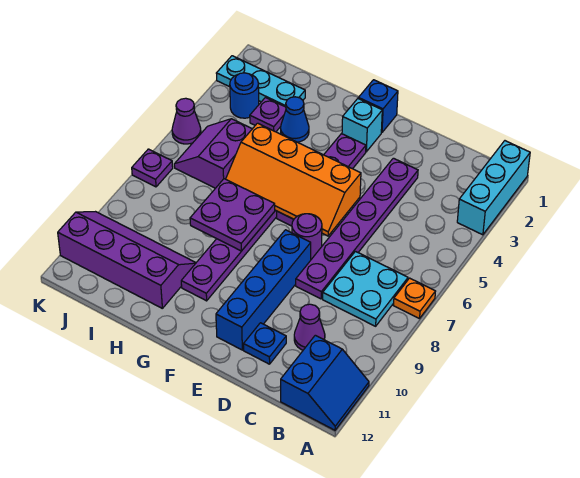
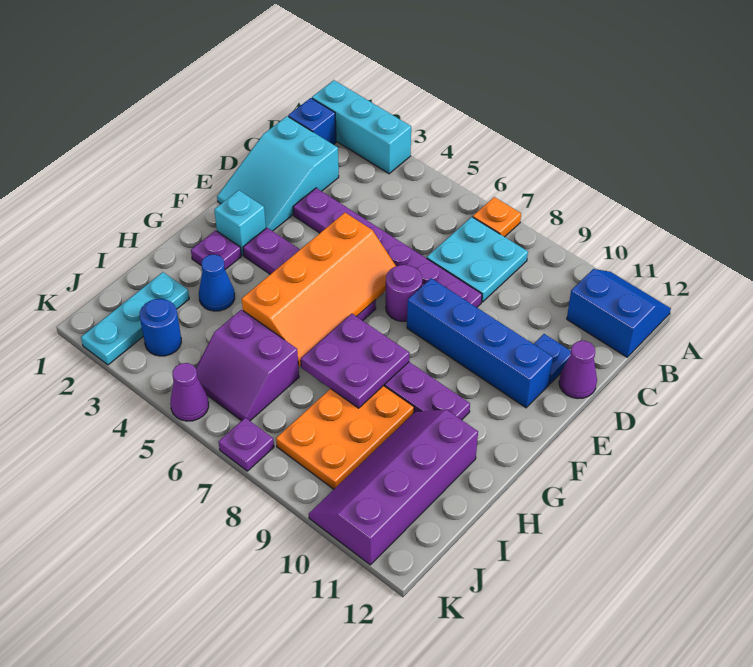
none -> cyan slope C1:E2 level 1 top C
purple cone C10 level 1 -> purple cone D12 level 1
blue brick F1 level 1 -> blue brick B1 level 1
none -> orange plate H8:J9 level 1
purple plate I3 level 1 -> purple plate G2 level 1

